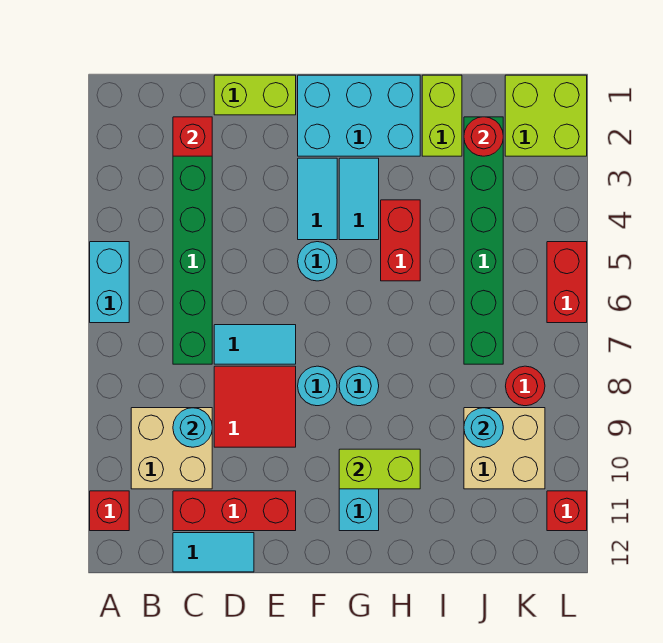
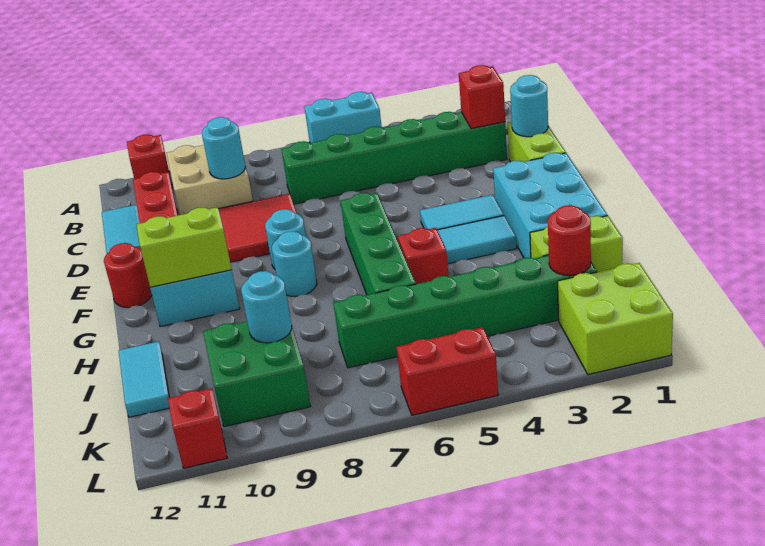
cyan tile D7:E7 level 1 -> cyan tile I12:J12 level 1
cyan round brick F5 level 1 -> cyan round brick D1 level 2
none -> green brick F6:I6 level 1
lime brick G10:H10 level 2 -> lime brick G10:G11 level 2
red brick H4:H5 level 1 -> red brick H5 level 1
tan brick J9:K10 level 1 -> green brick J9:K10 level 1
red round brick K8 level 1 -> red round brick F12 level 1

